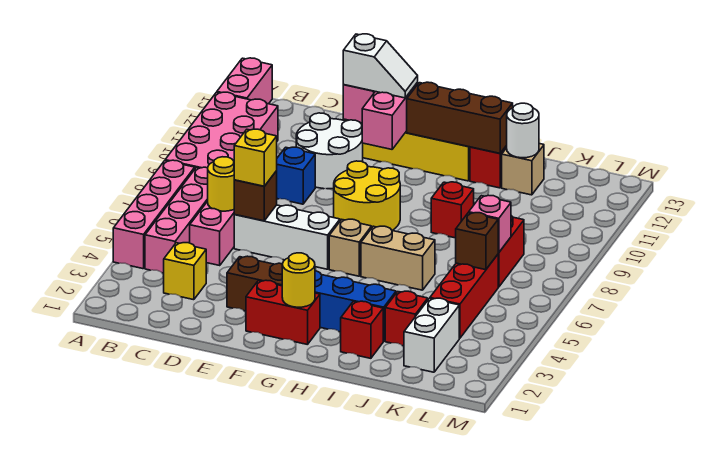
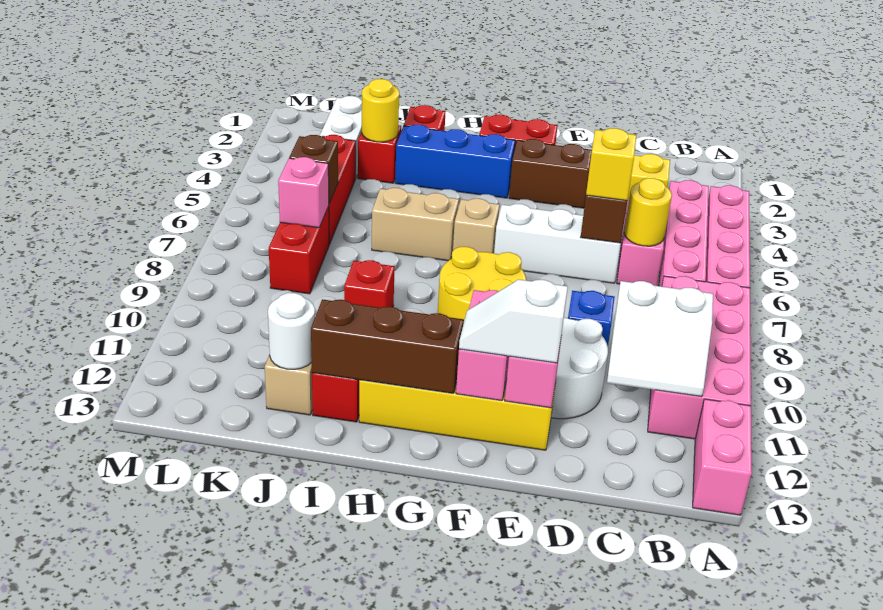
none -> white slope B10:C11 level 2 top 10
yellow round brick G2 level 2 -> yellow round brick J3 level 2

